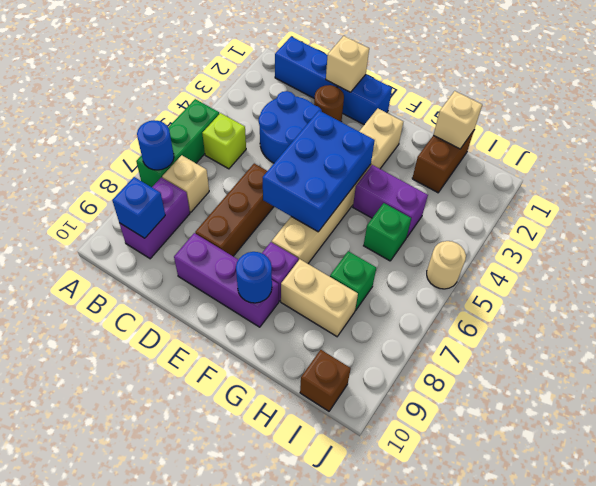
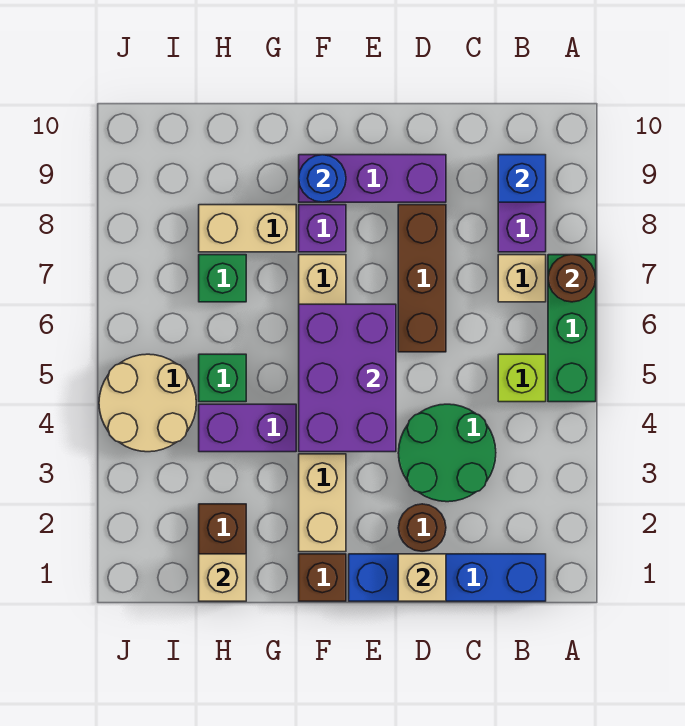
blue round brick A7 level 2 -> brown round brick A7 level 2
blue round brick C3:D4 level 1 -> green round brick C3:D4 level 1
blue brick E4:F6 level 2 -> purple brick E4:F6 level 2
brown brick I10 level 1 -> brown brick F1 level 1
tan round brick J5 level 1 -> tan round brick I4:J5 level 1

